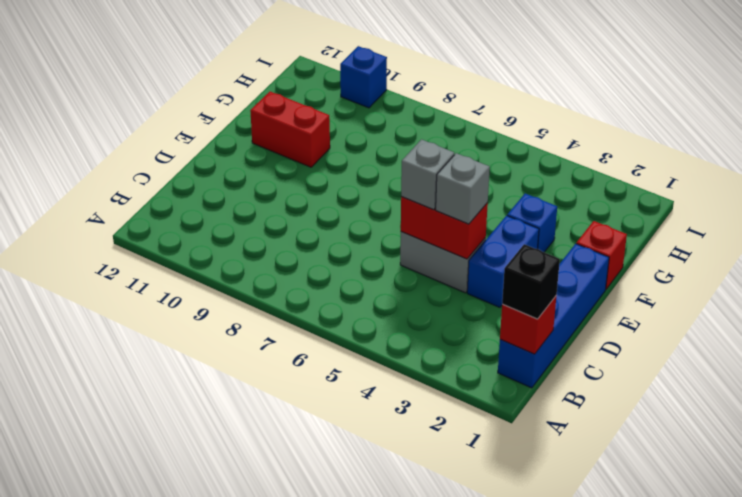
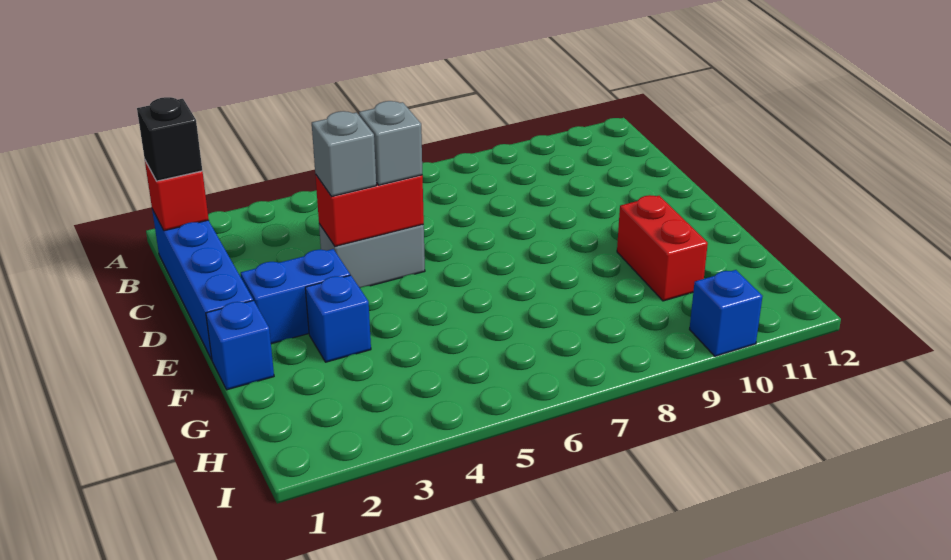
blue brick D3:E3 level 1 -> blue brick E2:E3 level 1
red brick F1 level 1 -> blue brick F1 level 1
red brick F10:F11 level 1 -> red brick F10:G10 level 1

